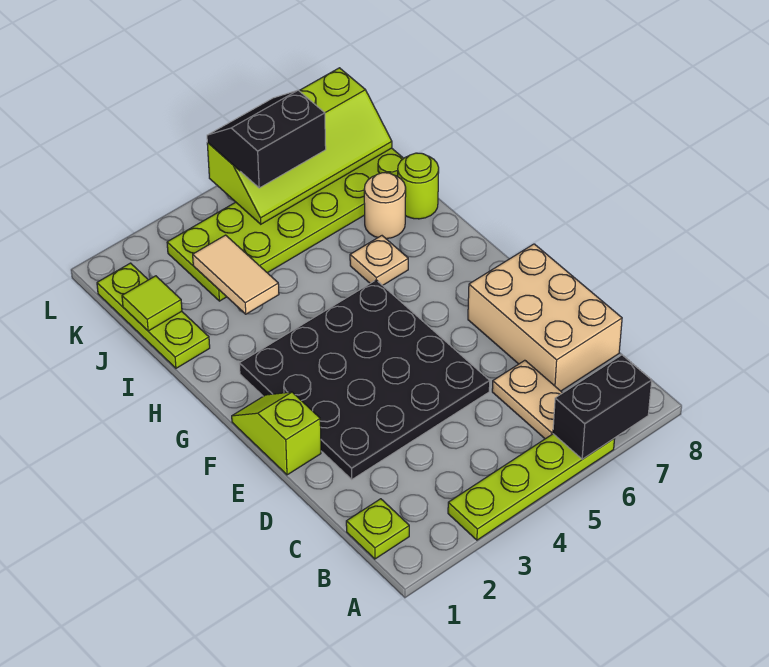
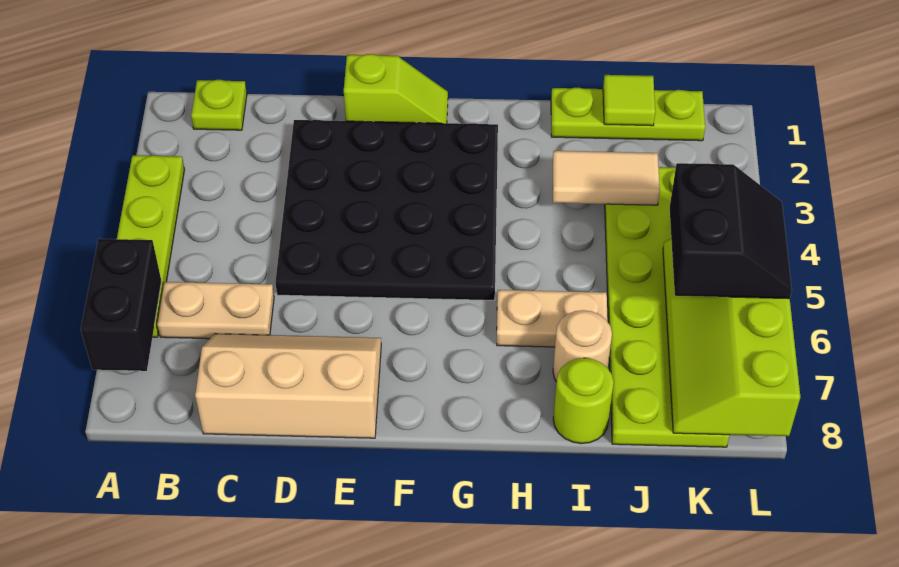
tan brick C7:E8 level 1 -> tan slope C7:E8 level 1 top 8
tan plate H6 level 1 -> tan plate H6:I6 level 1

